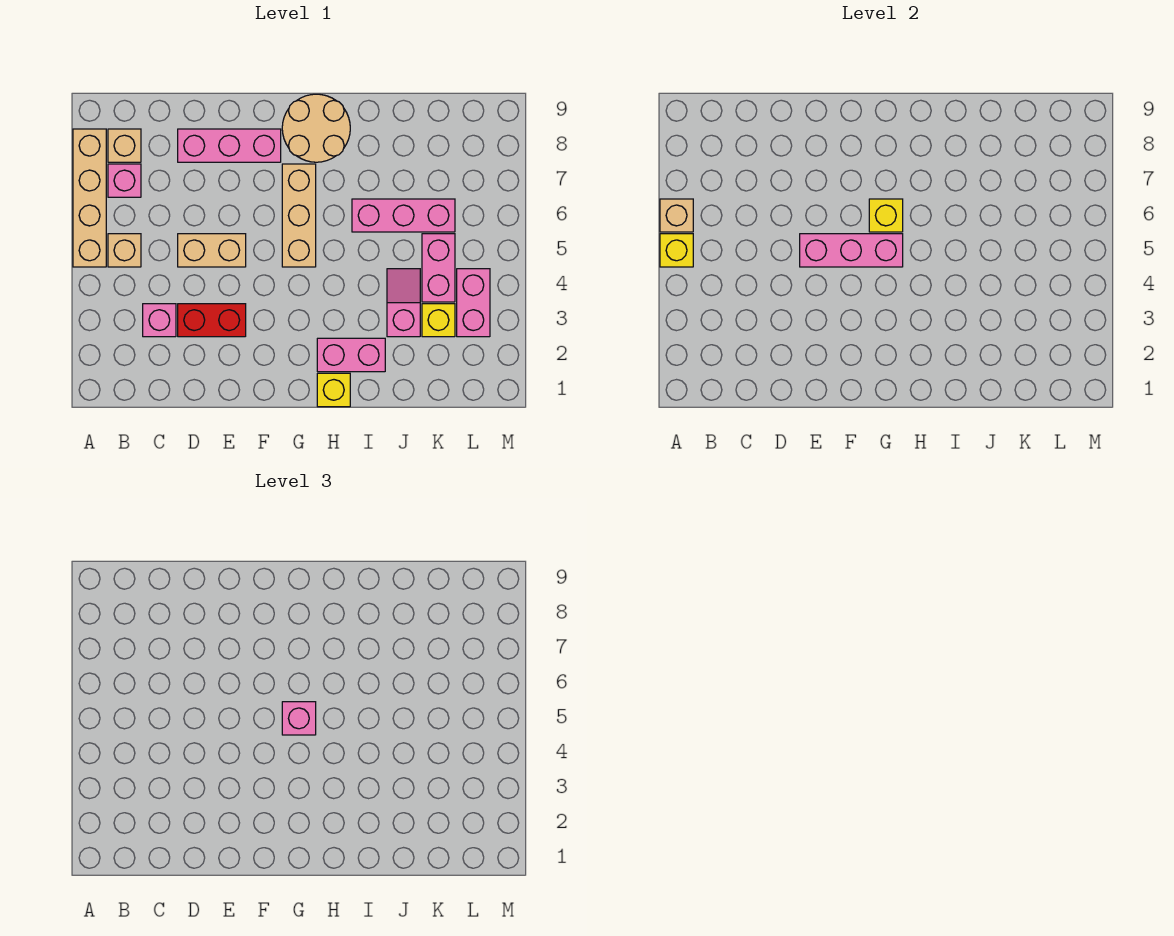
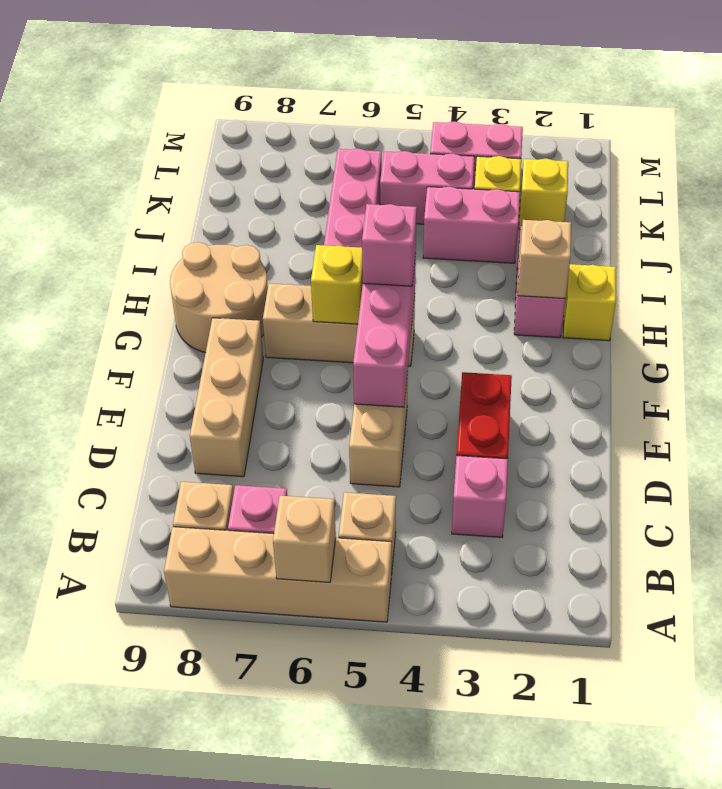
yellow brick A5 level 2 -> yellow brick K2 level 1
pink brick D8:F8 level 1 -> tan brick D8:F8 level 1
none -> tan brick H2 level 2
pink slope J3:J4 level 1 top 3 -> pink brick J3:J4 level 1

